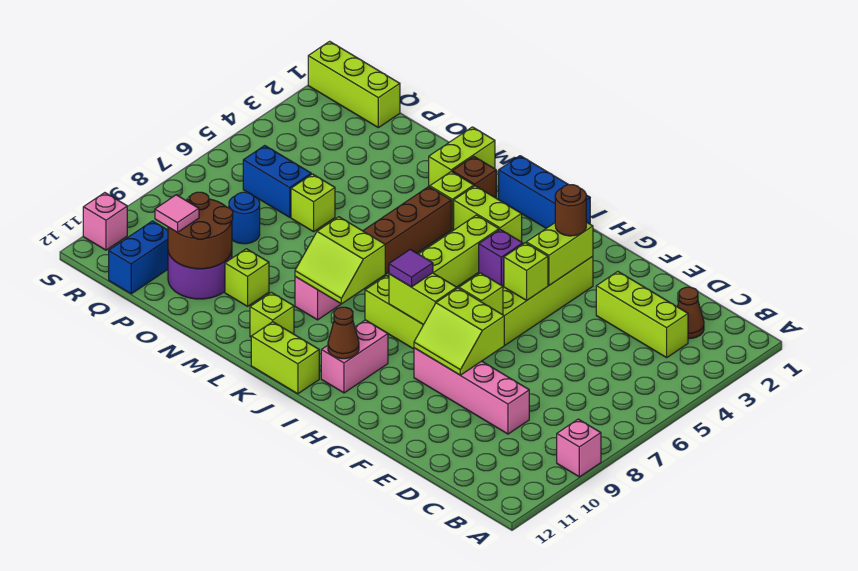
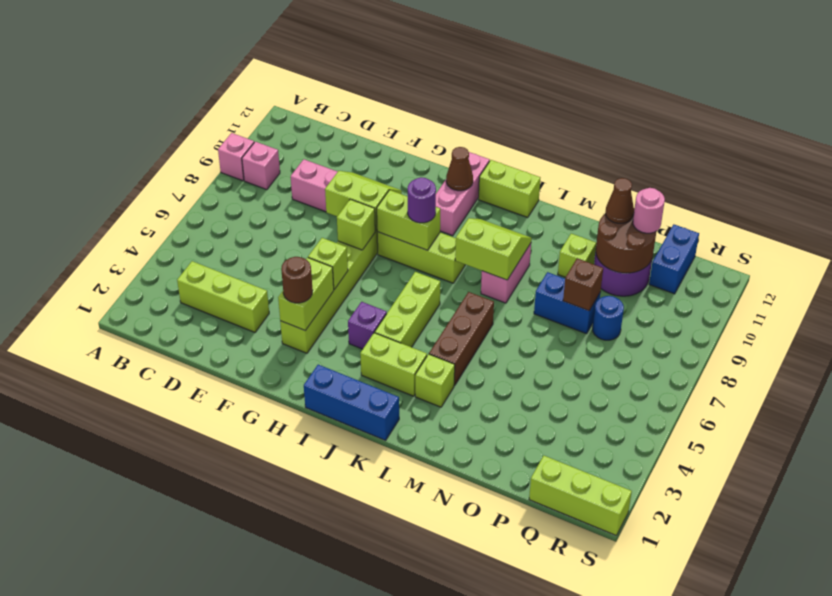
brown cone C2 level 1 -> brown cone O11 level 3
purple tile I8 level 3 -> purple round brick I8 level 3
pink brick I10:I11 level 1 -> pink brick I10:I12 level 1
brown brick L2 level 1 -> brown brick O8 level 2
lime brick L11 level 1 -> none
lime brick M1:M2 level 1 -> none
lime brick O6 level 1 -> none
blue brick P6:Q6 level 1 -> blue brick N8:O8 level 1
pink tile P11 level 3 -> pink round brick P11 level 3
pink brick S11 level 1 -> pink brick B9 level 1

